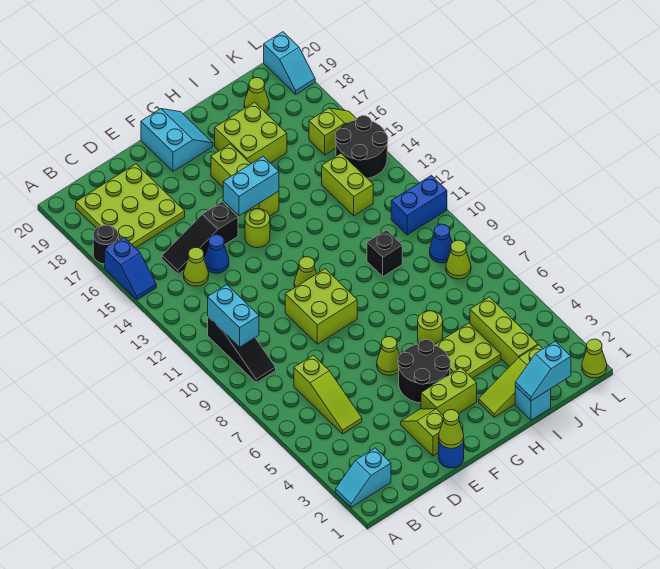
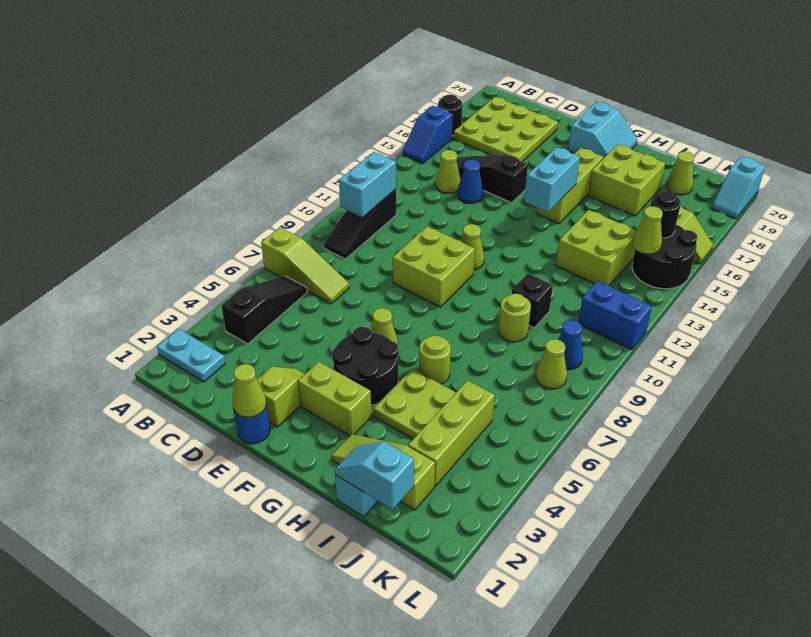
cyan slope A2:B2 level 1 top B -> cyan plate A2:B2 level 1
none -> black slope B4:B6 level 1 top 4
lime slope C5:C7 level 1 top 7 -> lime slope A7:C7 level 1 top A
lime round brick F14 level 1 -> lime round brick I9 level 1
cyan brick F15:G15 level 2 -> cyan brick G14:G15 level 2
lime brick J13:J14 level 1 -> lime brick I13:J14 level 1
none -> black round brick K15 level 2
lime cone L1 level 1 -> lime cone K14 level 2

